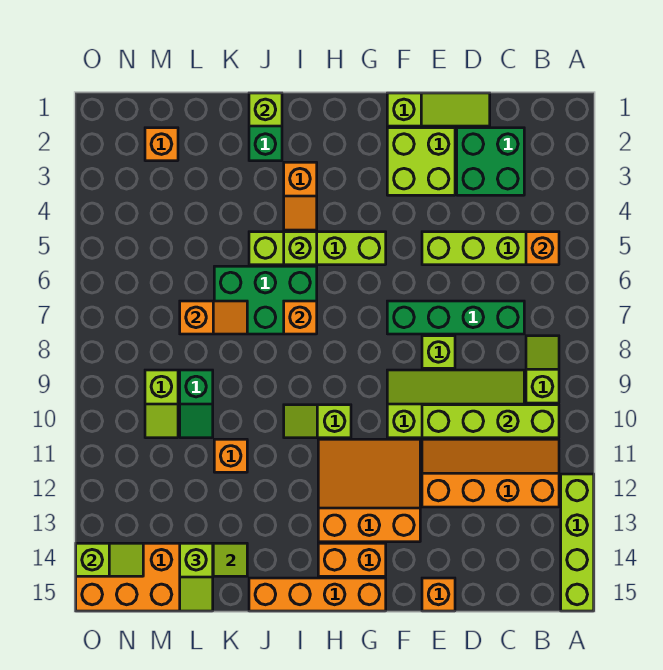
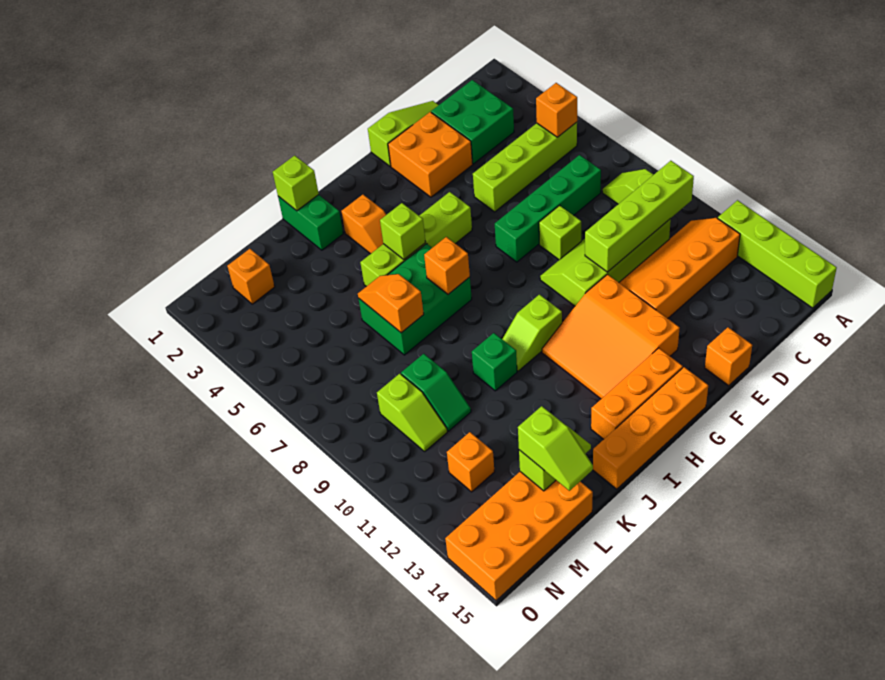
lime brick E2:F3 level 1 -> orange brick E2:F3 level 1
orange slope F11:H13 level 1 top 13 -> orange slope F11:H13 level 1 top F
orange brick G14:H14 level 1 -> orange brick G14:I14 level 1
none -> green brick J10 level 1
orange slope K7:L7 level 2 top L -> orange slope K6:K7 level 2 top 7
orange brick K11 level 1 -> orange brick M12 level 1
lime slope N14:O14 level 2 top O -> none

